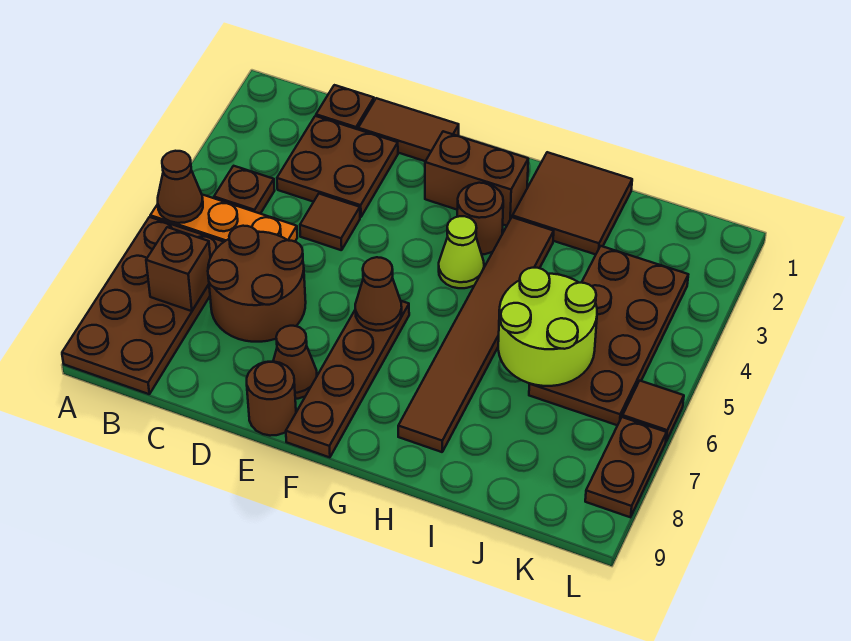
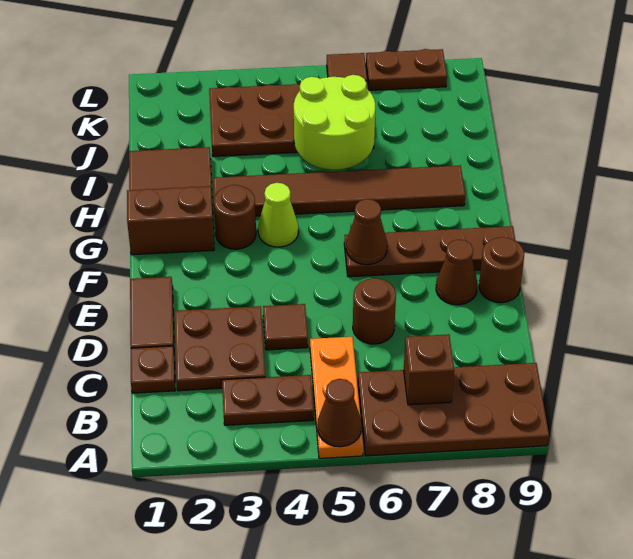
brown plate B4 level 1 -> brown plate B3:B4 level 1
brown round brick C6:D7 level 1 -> brown round brick D6 level 1
brown brick F2:G2 level 1 -> brown brick G1:G2 level 1

